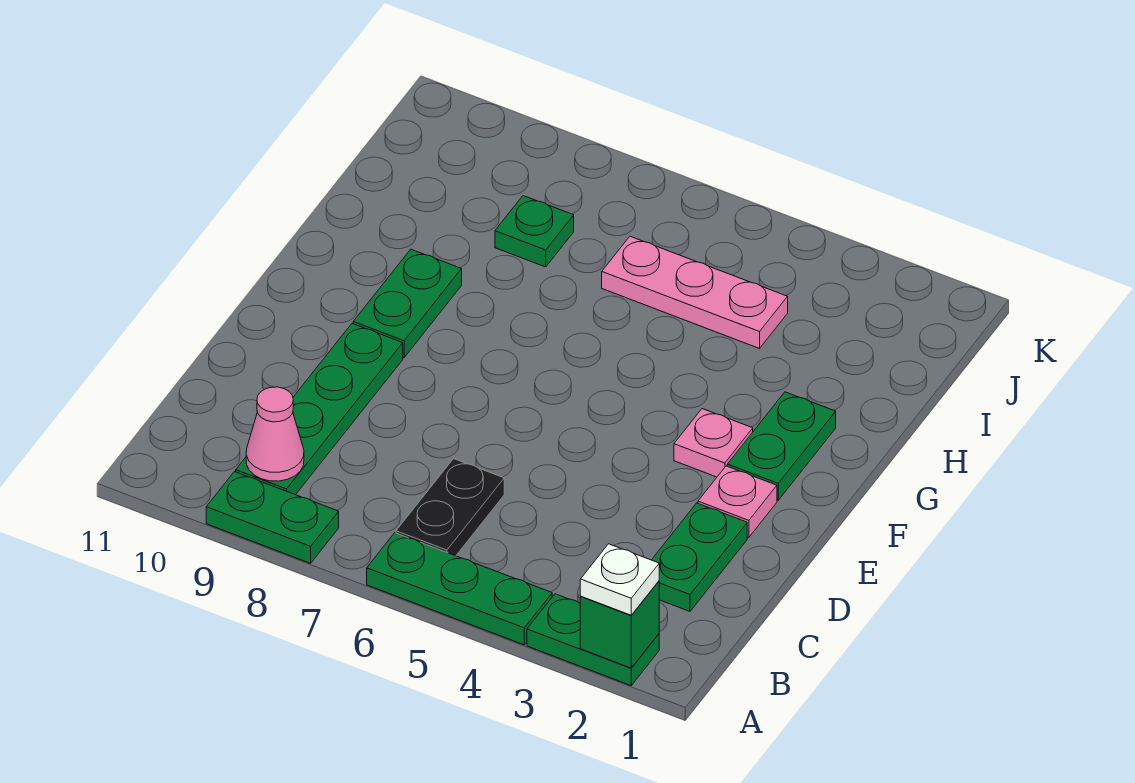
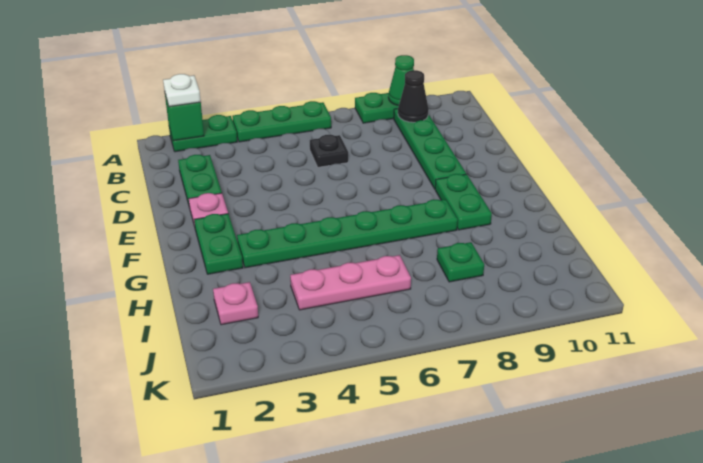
none -> green cone A9 level 2
black plate B6:C6 level 1 -> black plate C6 level 1
pink cone B9 level 2 -> black cone B9 level 2
pink plate F3 level 1 -> pink plate I2 level 1
none -> green plate G3:G8 level 1

